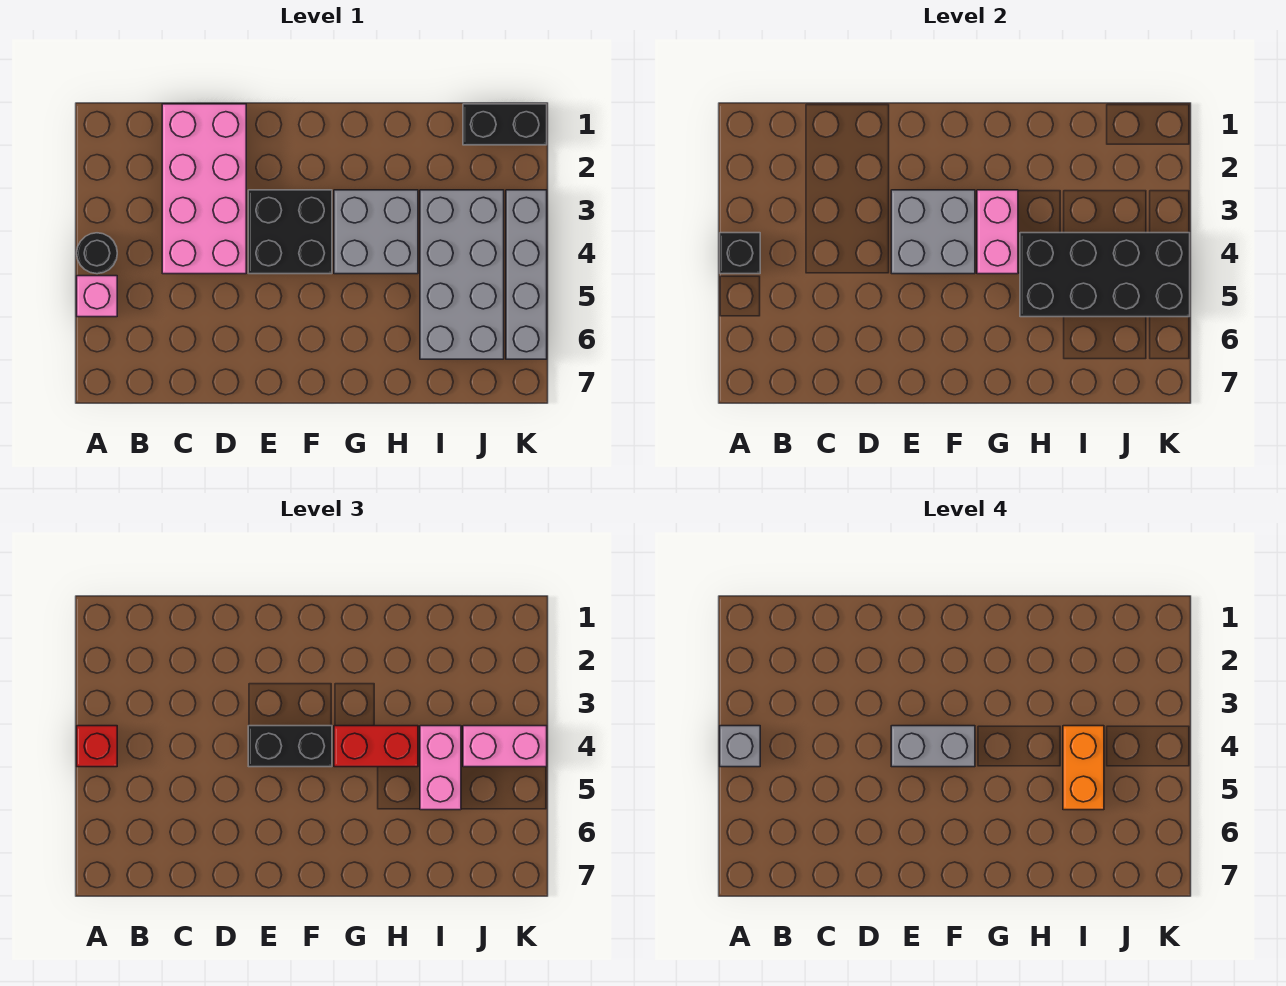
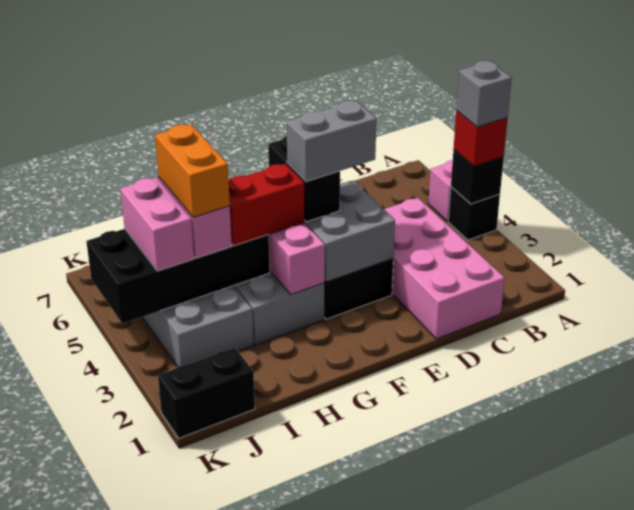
black round brick A4 level 1 -> black brick A4 level 1
black brick E4:F4 level 3 -> black brick F4:F5 level 3
pink brick J4:K4 level 3 -> pink brick J4:J5 level 3
grey brick K3:K6 level 1 -> none

